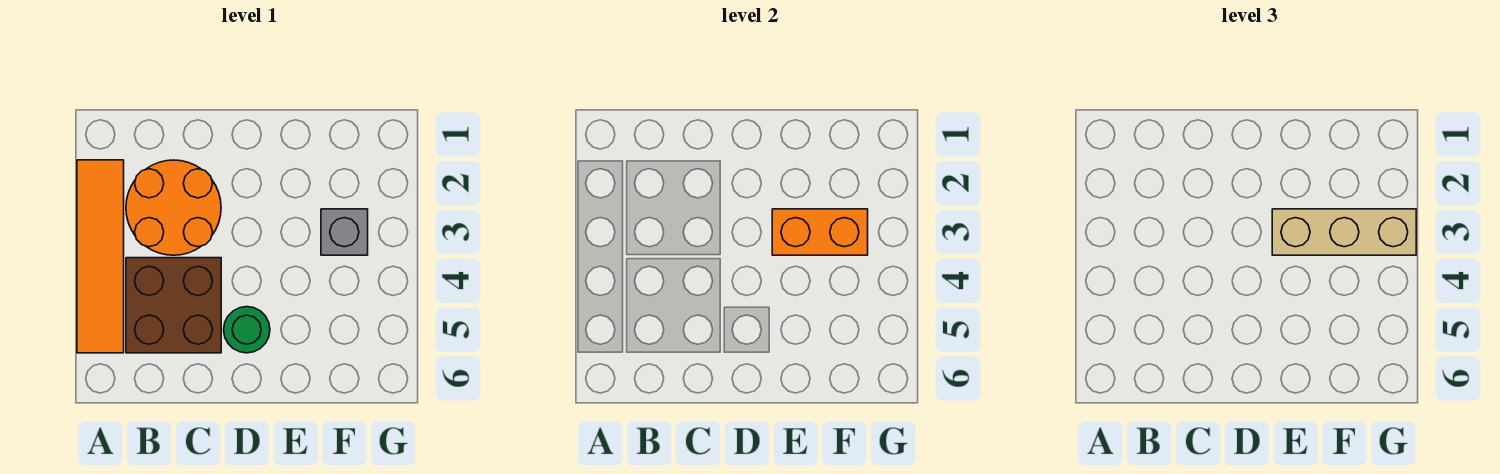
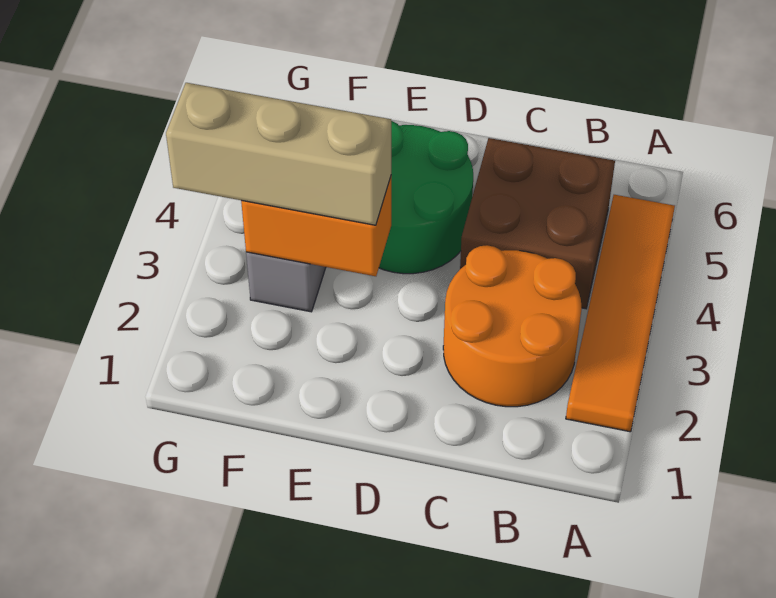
green round brick D5 level 1 -> green round brick D4:E5 level 1

